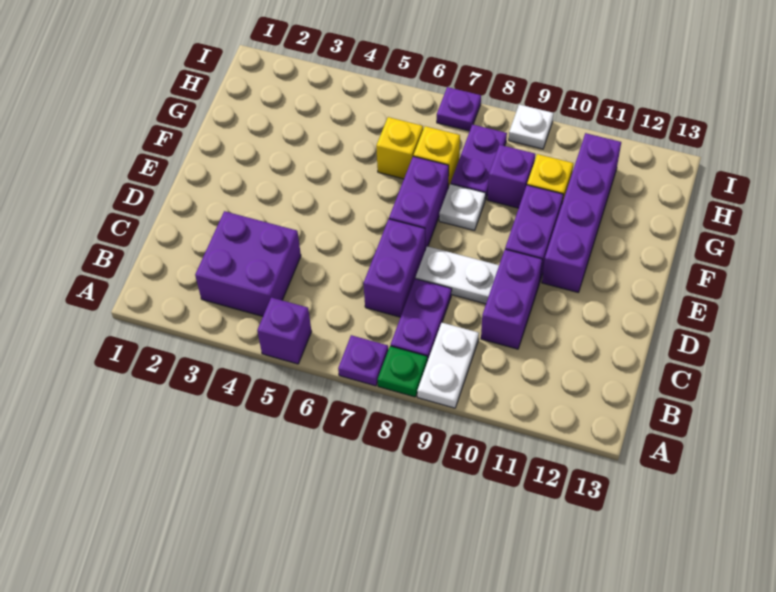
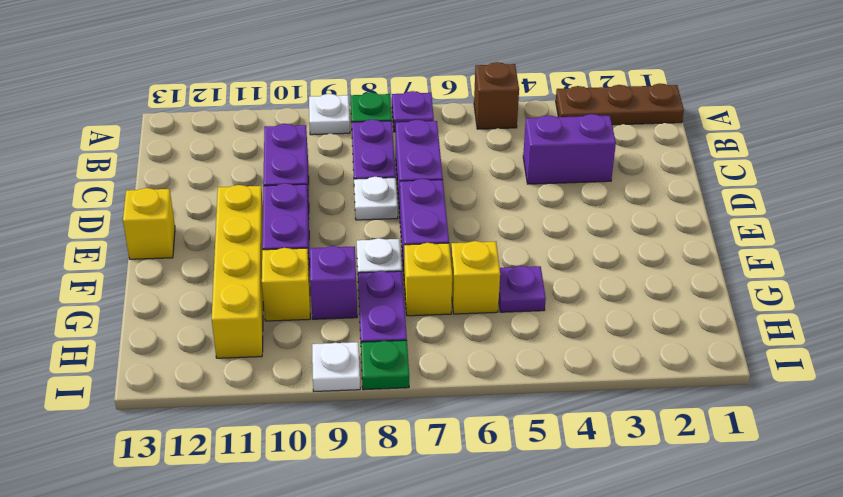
none -> brown plate A1:A3 level 1
purple brick A5 level 1 -> brown brick A5 level 1
white plate A9:B9 level 1 -> white plate A9 level 1
purple brick B3:C4 level 1 -> purple brick C3:C4 level 1
white plate D8:D9 level 1 -> white plate D8 level 1
purple brick E11:H11 level 1 -> yellow brick E11:H11 level 1
none -> yellow brick E13 level 1
purple plate I7 level 1 -> purple plate G5 level 1
none -> green plate I8 level 1

